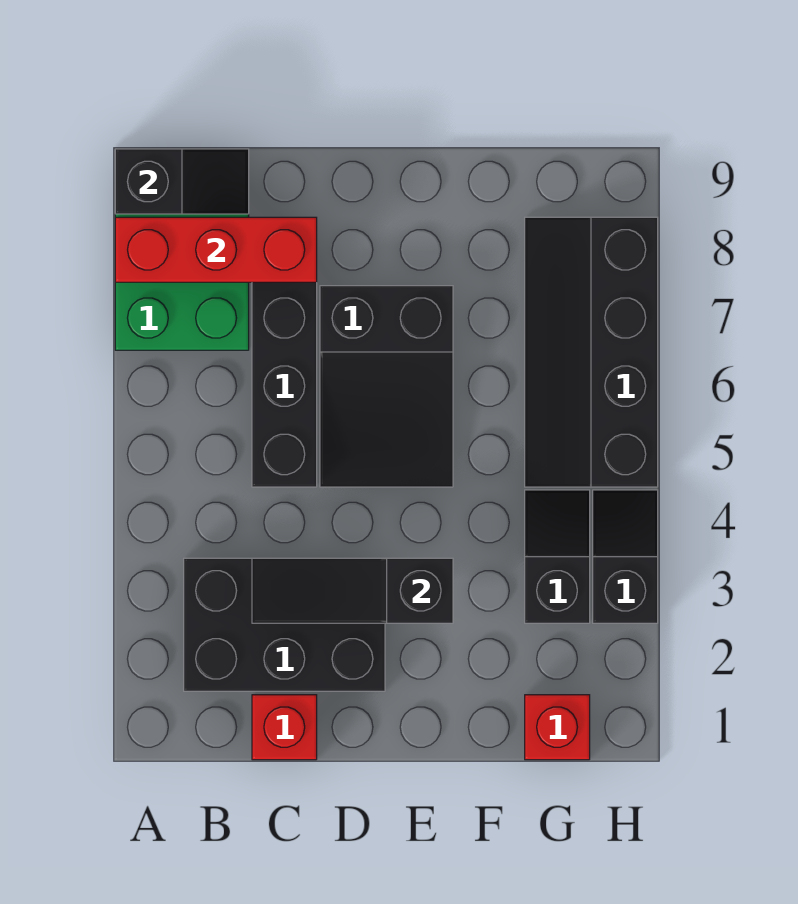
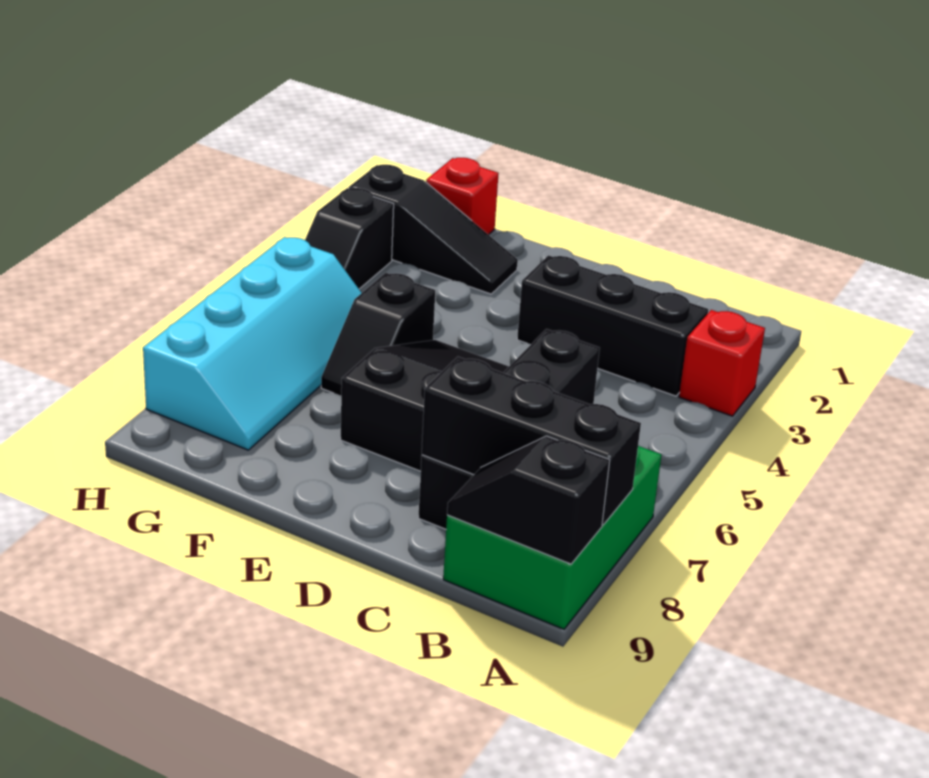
red brick A8:C8 level 2 -> black brick A8:C8 level 2
black brick B2:D3 level 1 -> black brick B3:D3 level 1
red brick C1 level 1 -> red brick A3 level 1
black slope C3:E3 level 2 top E -> black slope F2:H2 level 1 top H
black slope G3:G4 level 1 top 3 -> black slope F5:F6 level 1 top 5
black slope G5:H8 level 1 top H -> cyan slope G5:H8 level 1 top H

